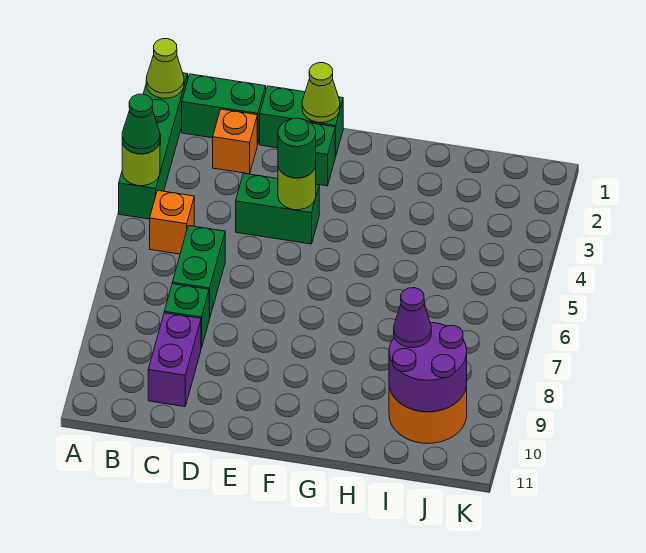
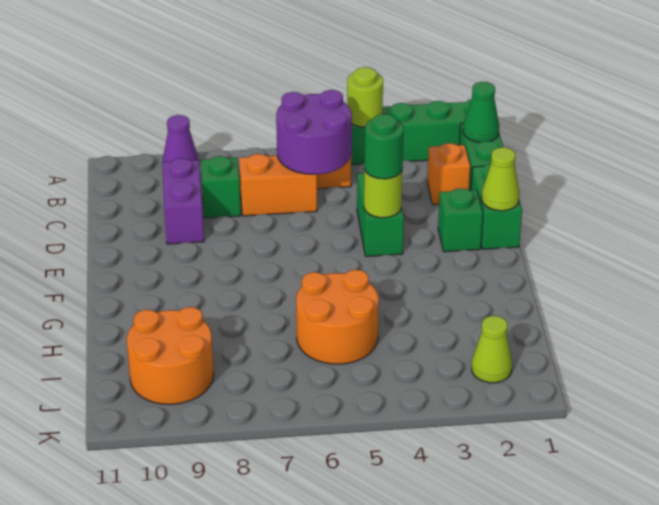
lime cone A1 level 2 -> lime cone J2 level 1
green cone A4 level 3 -> green cone B1 level 2
green brick C6:C7 level 1 -> orange brick C6:C7 level 1
purple brick C9:C10 level 1 -> purple brick C9:D9 level 1
none -> orange round brick H5:I6 level 1
purple round brick I9:J10 level 2 -> purple round brick B5:C6 level 2
purple cone I9 level 3 -> purple cone A9 level 1

